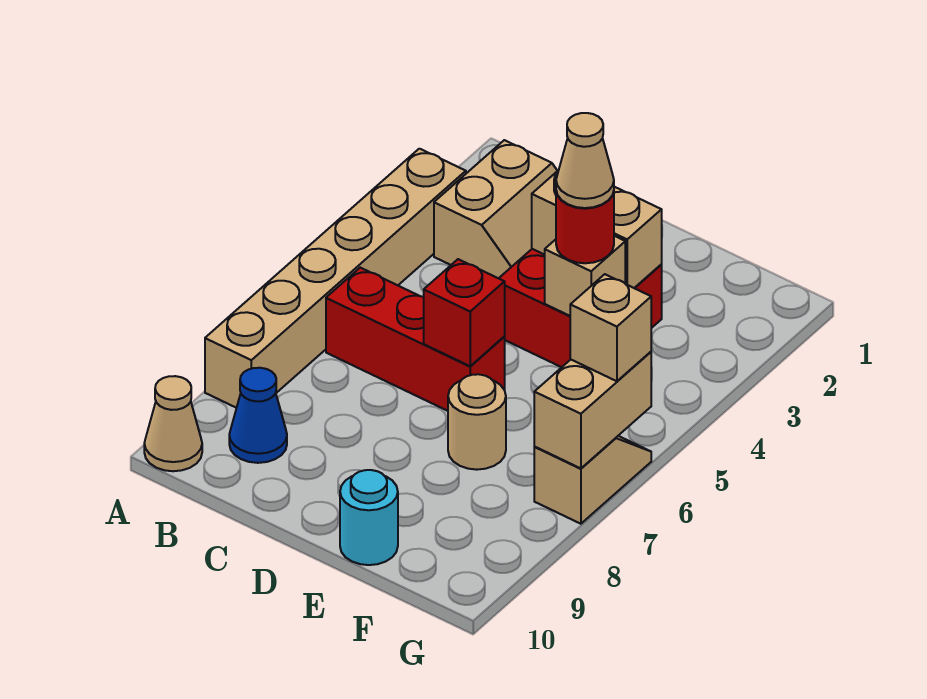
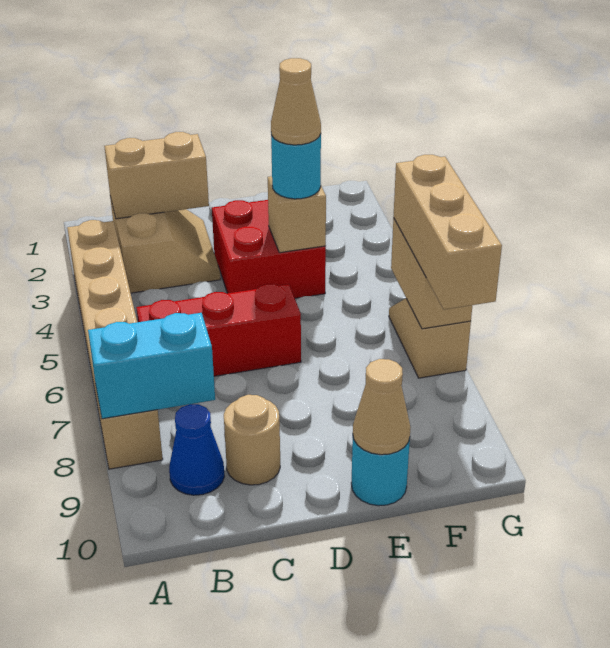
none -> cyan brick A8:B8 level 2
tan cone A10 level 1 -> tan cone E10 level 2
tan brick D3:E3 level 2 -> tan brick B2:C2 level 2
red brick D6 level 2 -> none
red round brick E4 level 3 -> cyan round brick E4 level 3
tan round brick E7 level 1 -> tan round brick C9 level 1
tan brick G6 level 3 -> tan brick G6:G8 level 3

